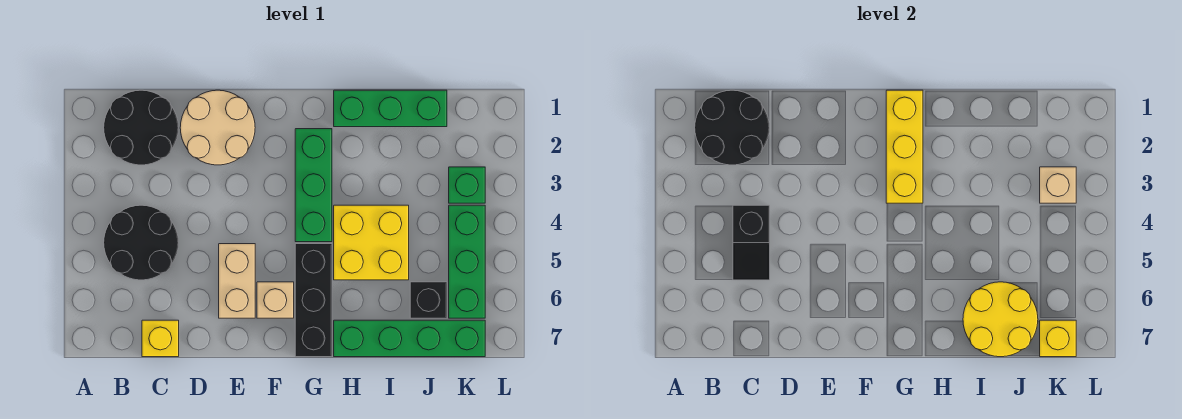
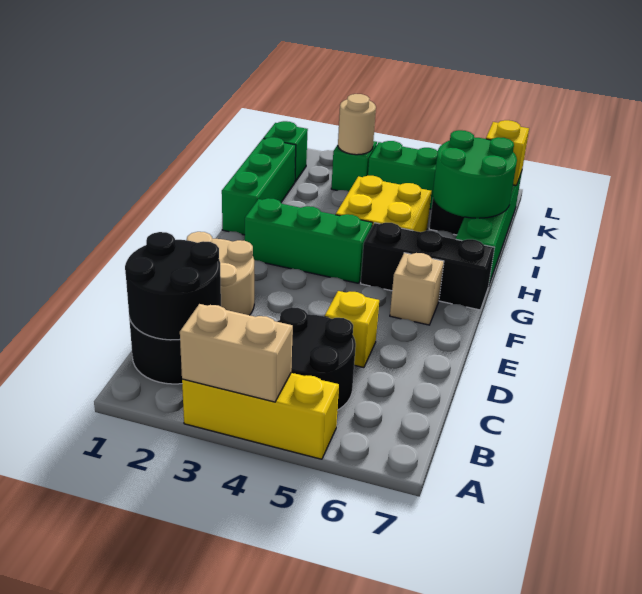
black slope C4:C5 level 2 top 4 -> none
yellow brick C7 level 1 -> yellow brick D5 level 1
tan brick E5:E6 level 1 -> tan brick A3:A4 level 2
yellow brick G1:G3 level 2 -> yellow brick A3:A5 level 1
yellow round brick I6:J7 level 2 -> green round brick I6:J7 level 2
none -> green brick K1 level 1
tan brick K3 level 2 -> tan round brick K3 level 2

